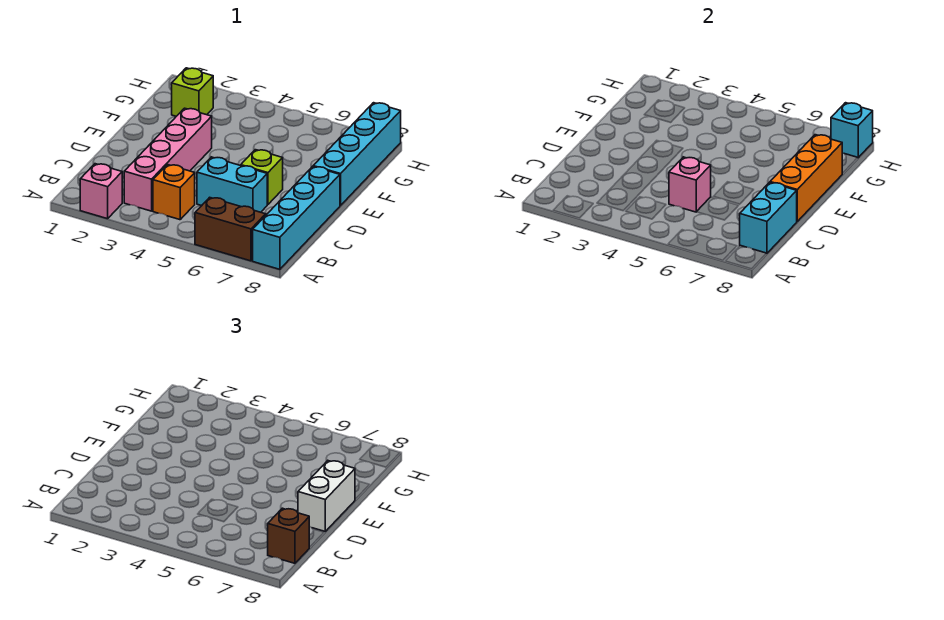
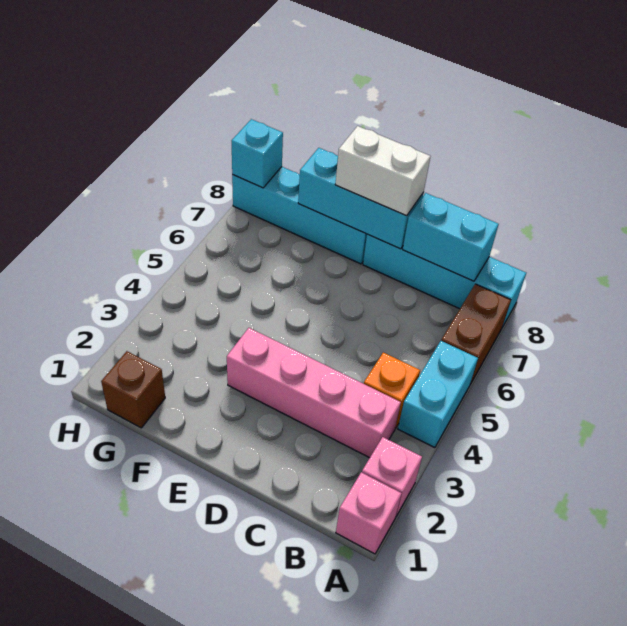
brown brick B8 level 3 -> brown brick G1 level 1
cyan brick C5:C6 level 1 -> cyan brick A4:A5 level 1
pink brick C5 level 2 -> pink brick A1 level 1
lime brick D6 level 1 -> none
orange brick D8:F8 level 2 -> cyan brick D8:F8 level 2
lime brick G2 level 1 -> none

